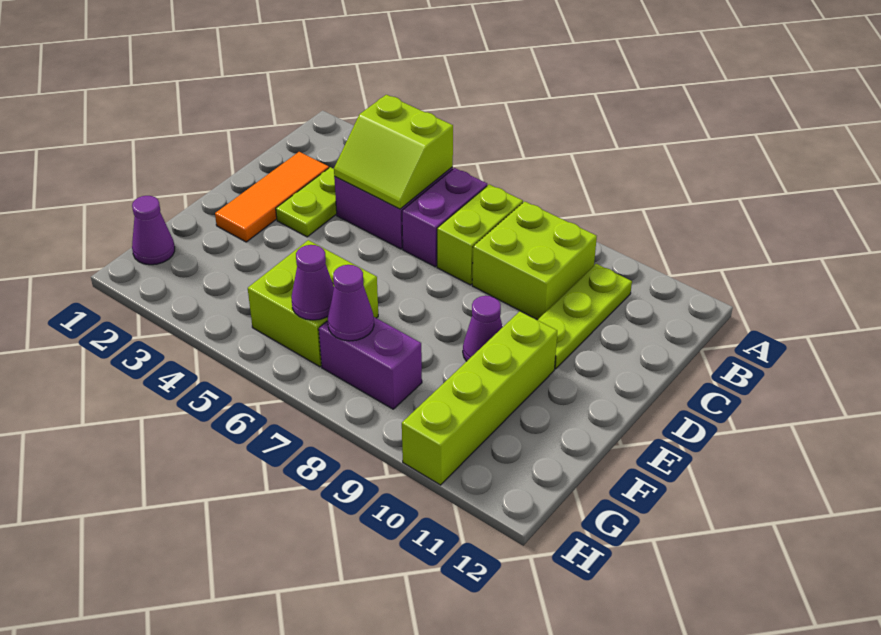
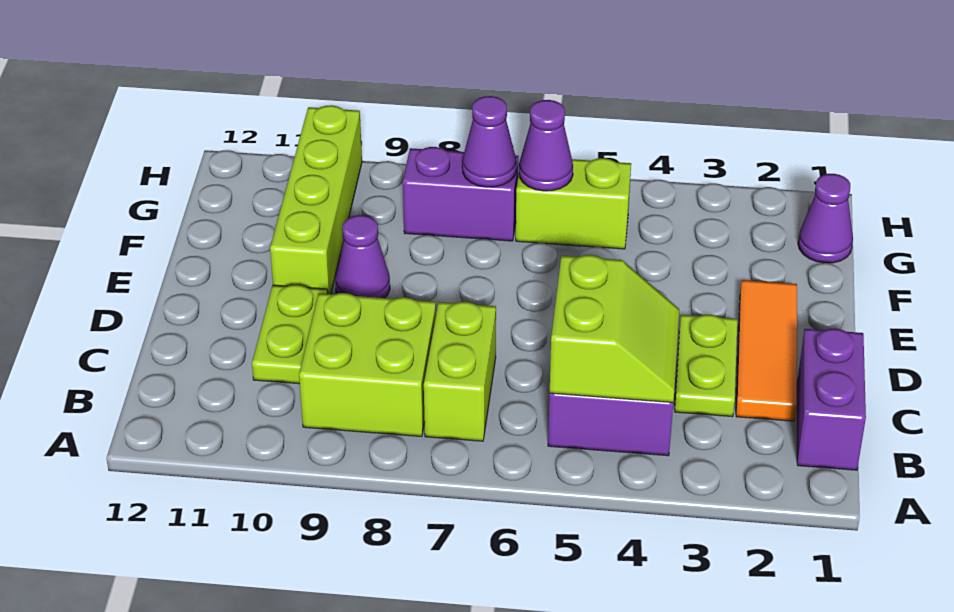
lime slope B4:C5 level 2 top B -> lime slope B4:C5 level 2 top 5
purple brick B6:C6 level 1 -> purple brick B1:C1 level 1
lime plate B10:D10 level 1 -> lime plate C10:D10 level 1
lime brick F5:G6 level 1 -> lime brick G5:G6 level 1

